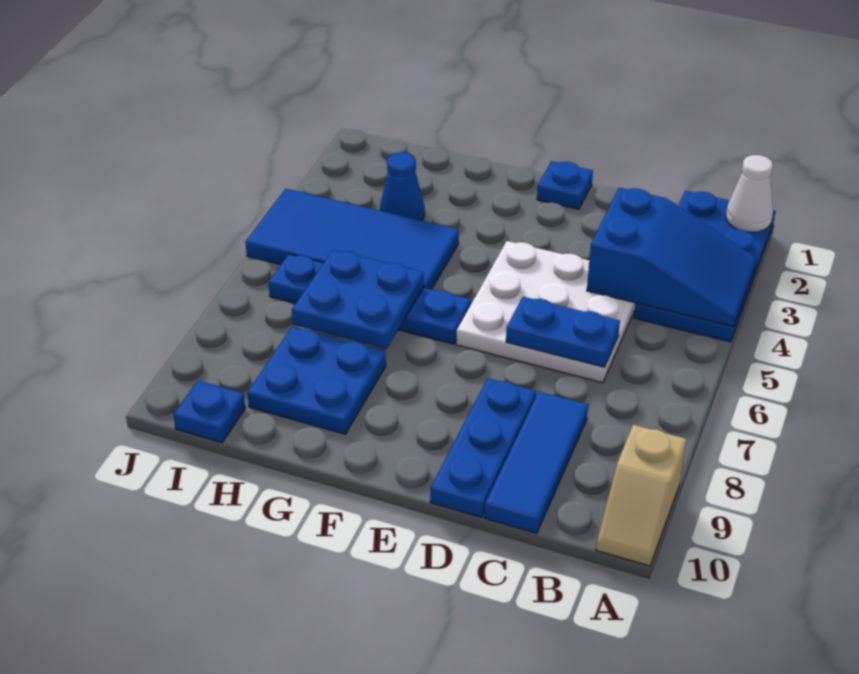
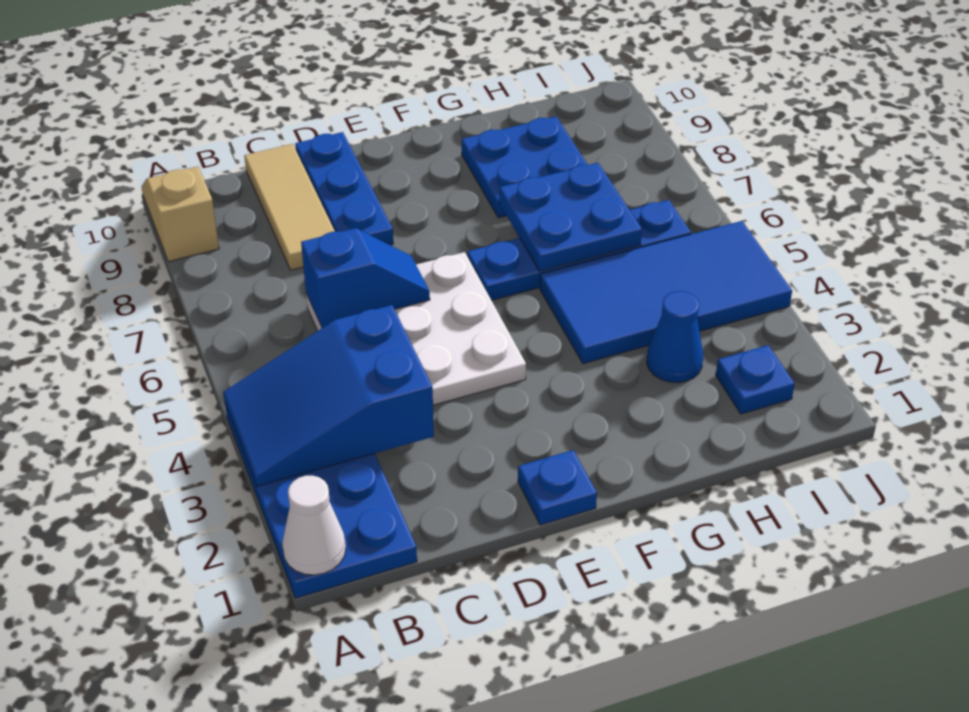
blue plate C6:D6 level 2 -> blue slope C6:D6 level 2 top C
blue tile C8:C10 level 1 -> tan tile C8:C10 level 1
blue plate I10 level 1 -> blue plate I2 level 1

